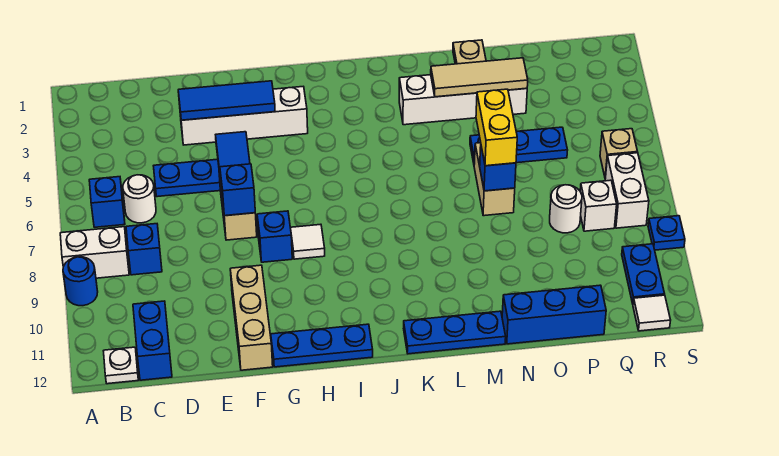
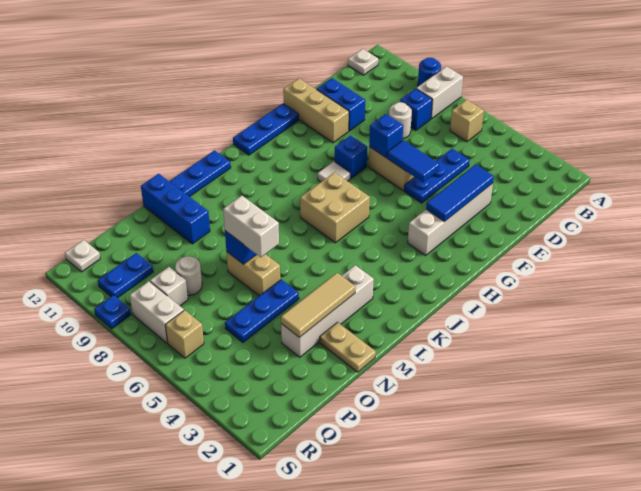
blue brick B6 level 1 -> tan brick B6 level 1
white round brick C6 level 1 -> white round brick D8 level 1
blue brick C11:C12 level 1 -> blue brick E10:E11 level 1
none -> tan brick I6:J7 level 1
yellow brick N6:N7 level 3 -> white brick N6:N7 level 3
blue brick N12:P12 level 1 -> blue brick N10:N12 level 1
blue plate R10:R11 level 1 -> blue plate Q10:R10 level 1
white tile R12 level 1 -> white plate R12 level 1

